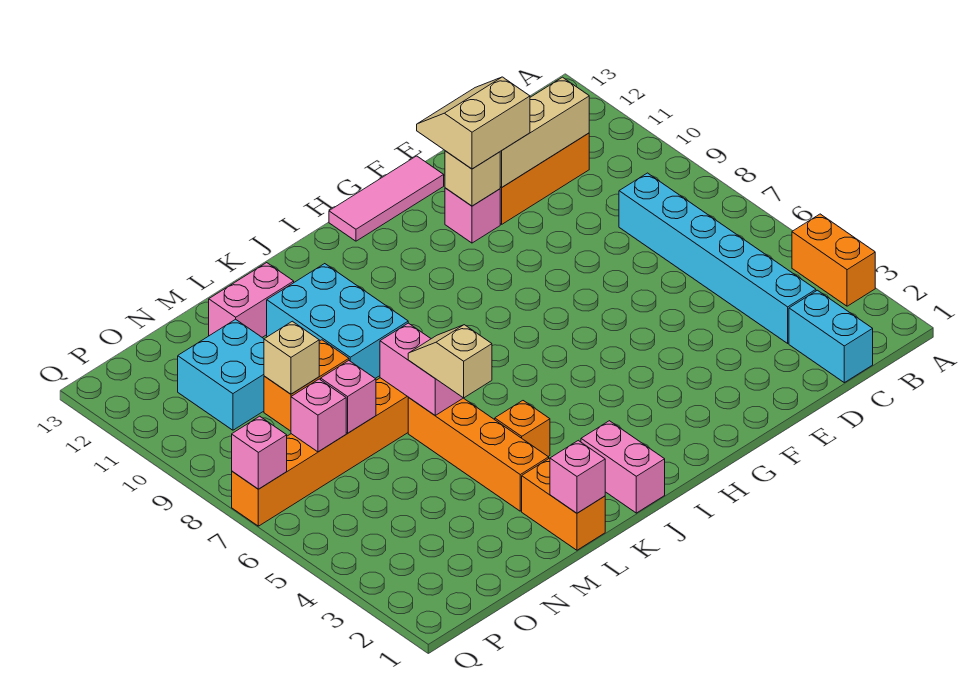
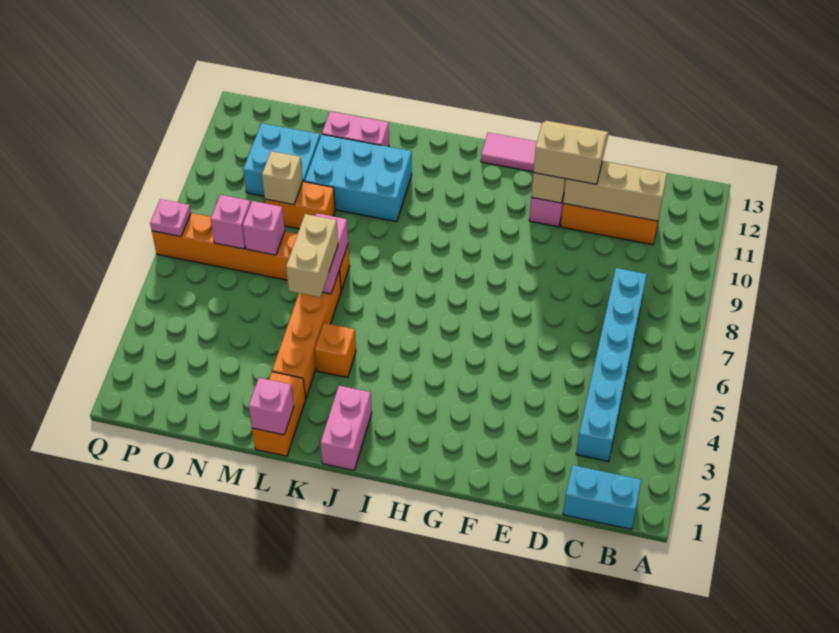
orange brick A3:A4 level 1 -> none
cyan brick C1:C2 level 1 -> cyan brick B1:C1 level 1
cyan brick K9:L11 level 1 -> cyan brick K10:M11 level 1
tan slope L5:L6 level 3 top 5 -> tan brick L5:L6 level 3
pink brick Q7 level 2 -> pink plate Q7 level 2

